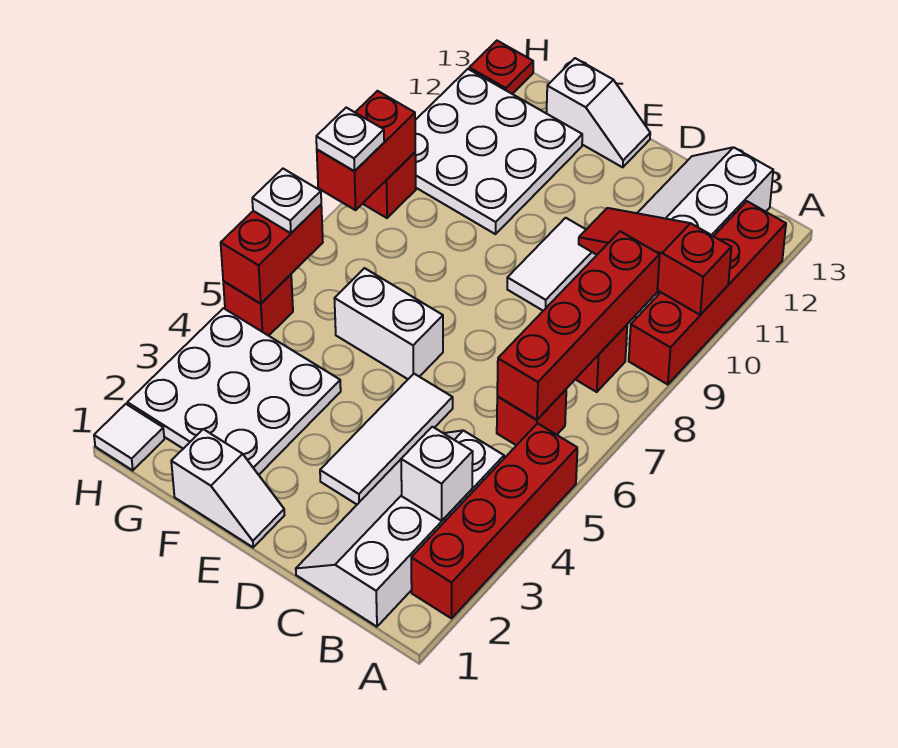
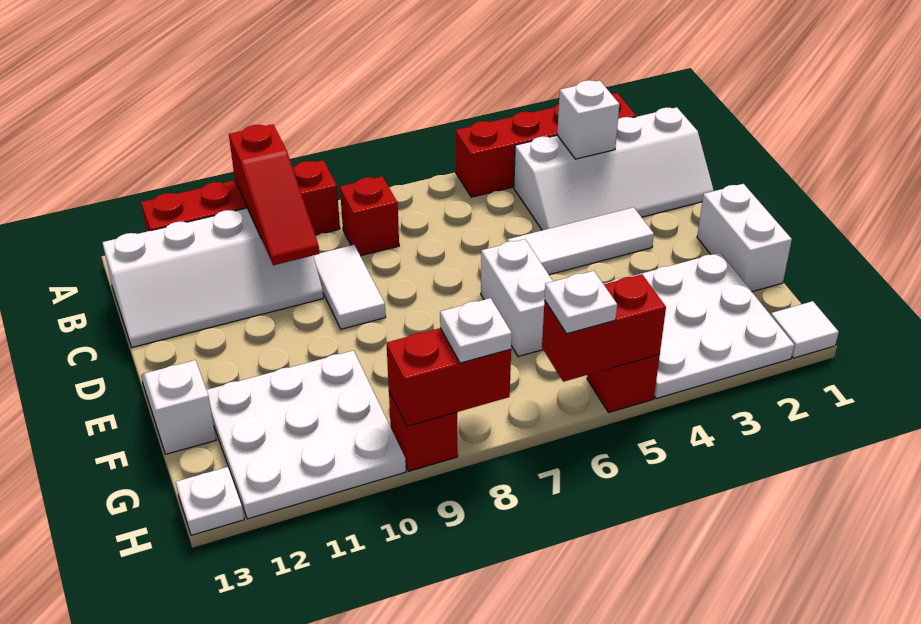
red brick B6 level 1 -> none
red brick B6:B9 level 2 -> none
white tile D9:D10 level 1 -> white tile C9:D9 level 1
white slope E1:F1 level 1 top F -> white brick E1:F1 level 1
red plate H13 level 1 -> white plate H13 level 1

